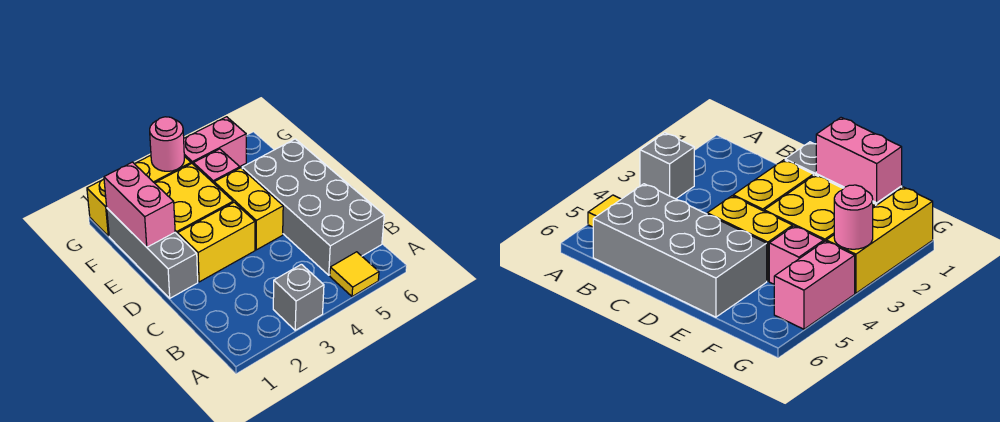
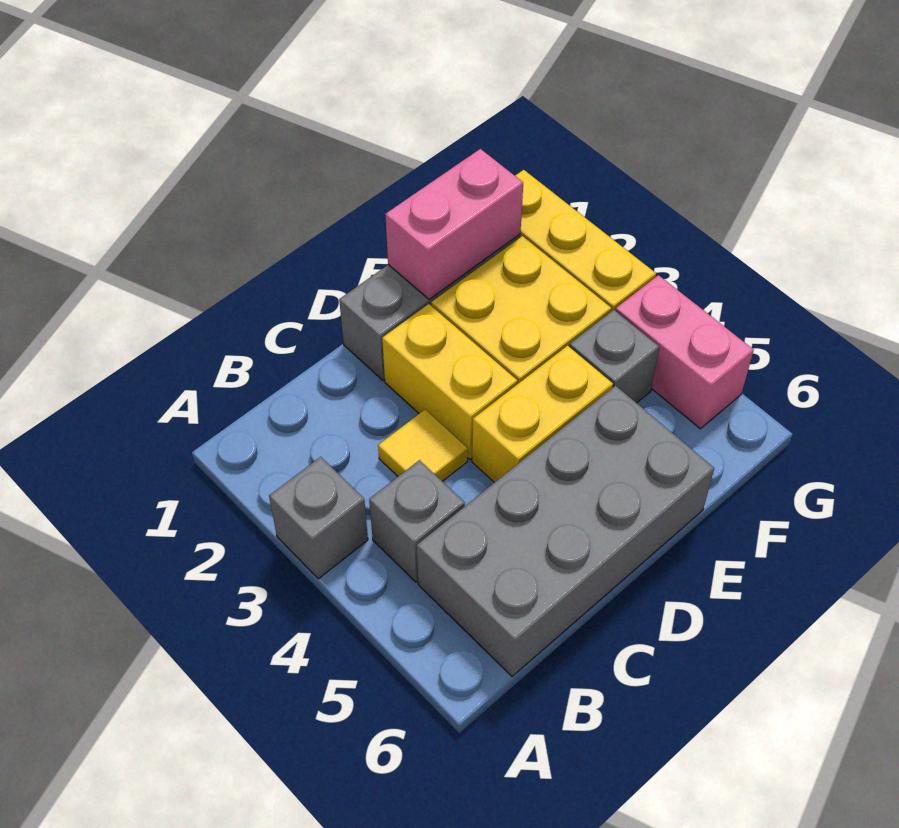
yellow tile A5 level 1 -> yellow tile C3 level 1
none -> grey brick B4 level 1
pink brick F4 level 1 -> grey brick F4 level 1
pink round brick G3 level 2 -> none

